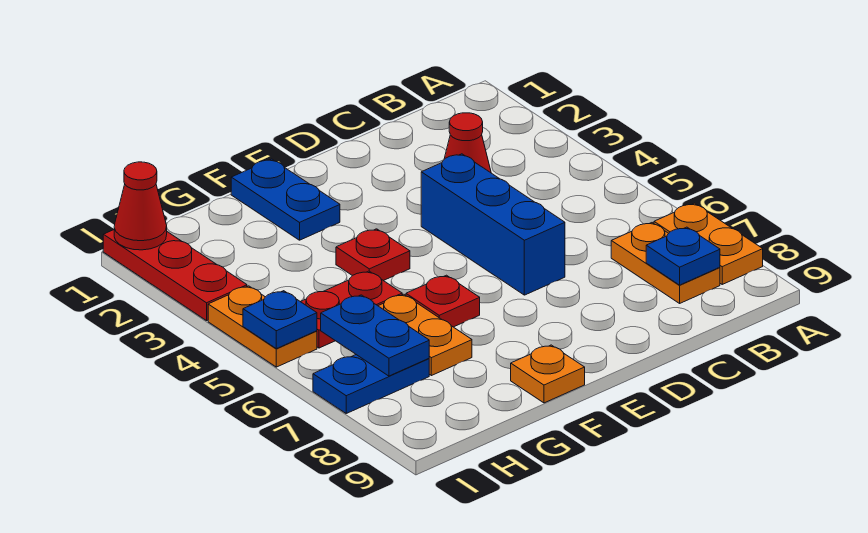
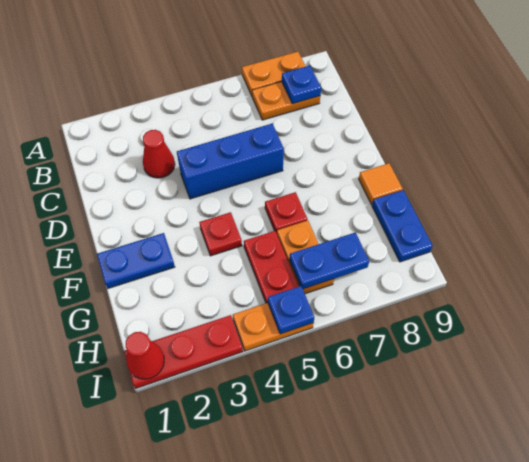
orange plate F9 level 1 -> orange tile F9 level 1
orange plate G6:G7 level 1 -> orange plate G6:H6 level 1
blue plate H7:I7 level 1 -> blue plate G9:H9 level 1

